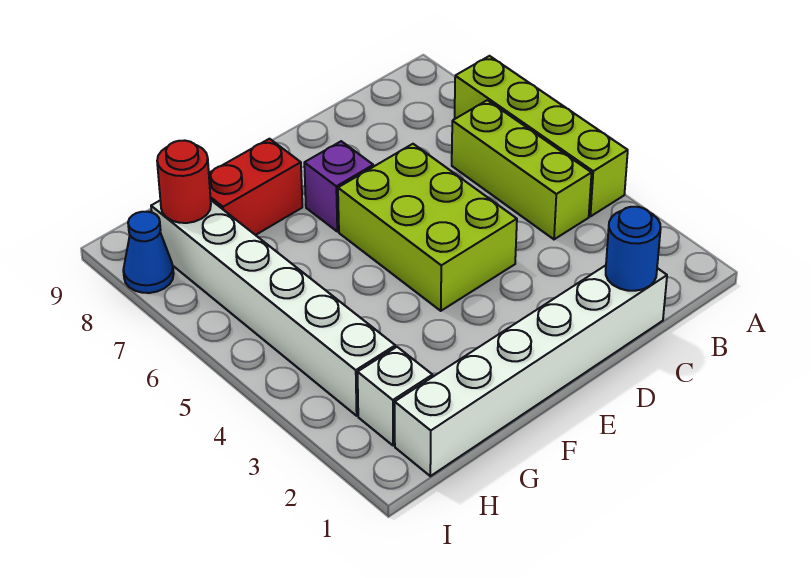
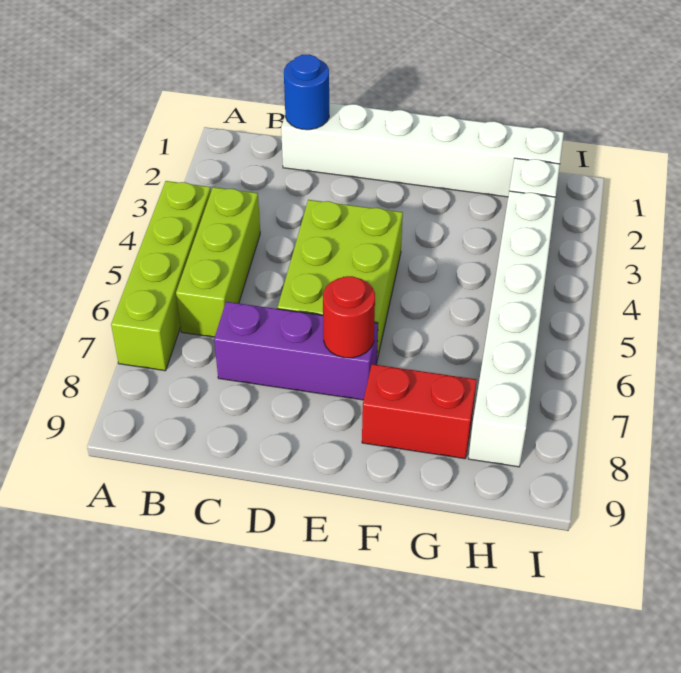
purple brick E7 level 1 -> purple brick C7:E7 level 1
red round brick H8 level 2 -> red round brick E7 level 2
blue cone I8 level 1 -> none

